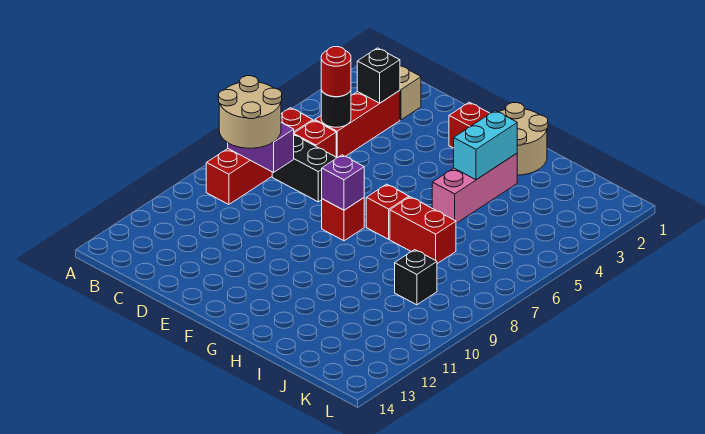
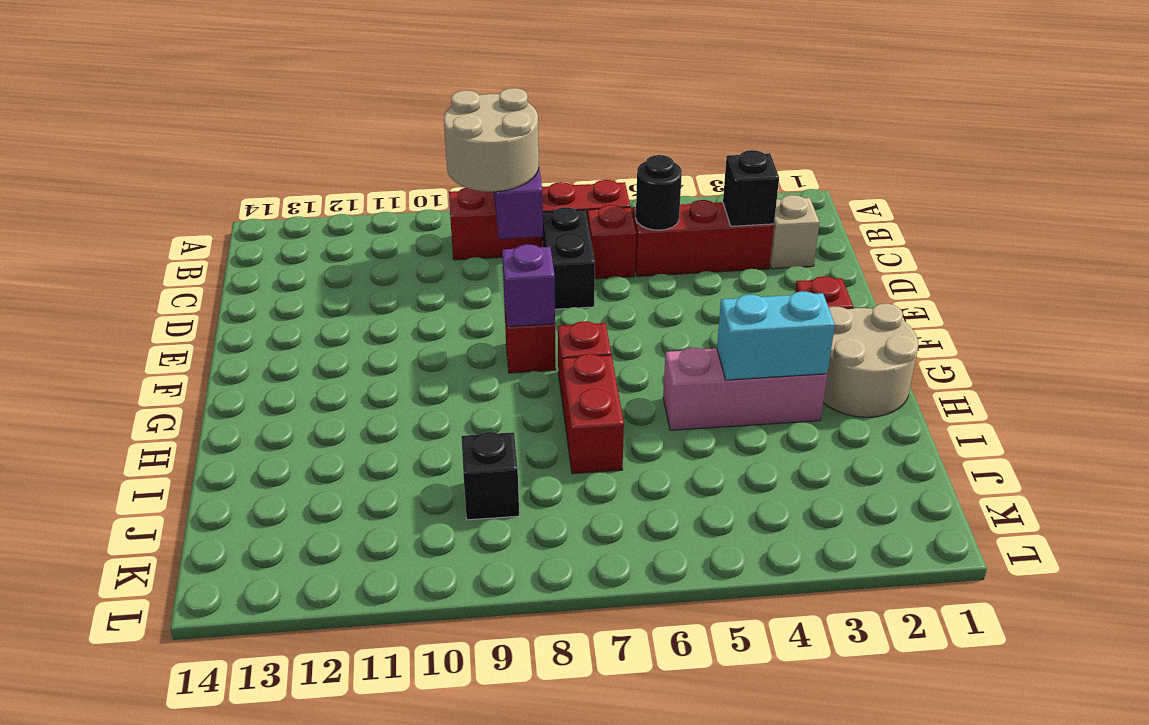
red round brick C5 level 3 -> none

